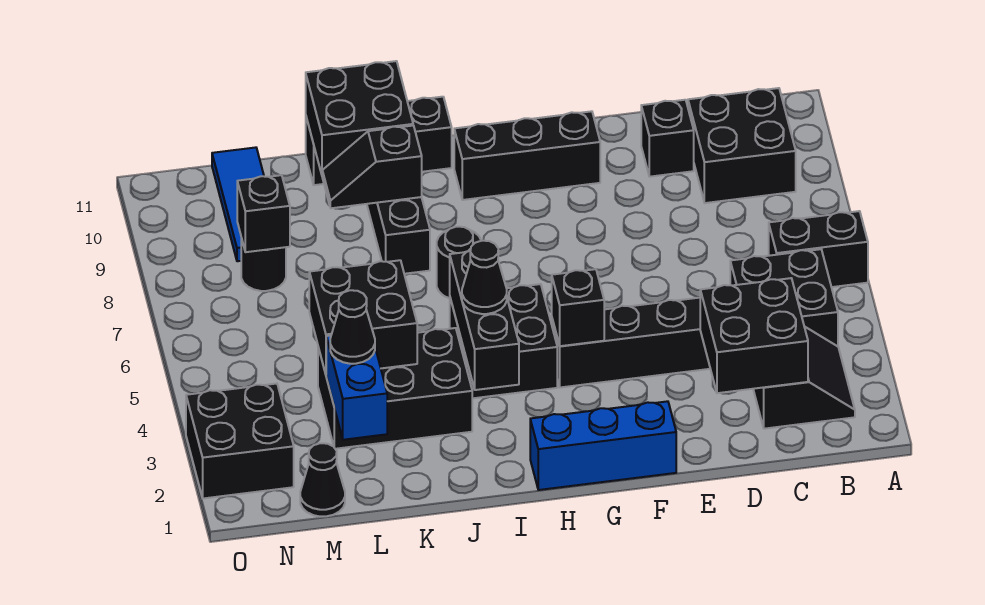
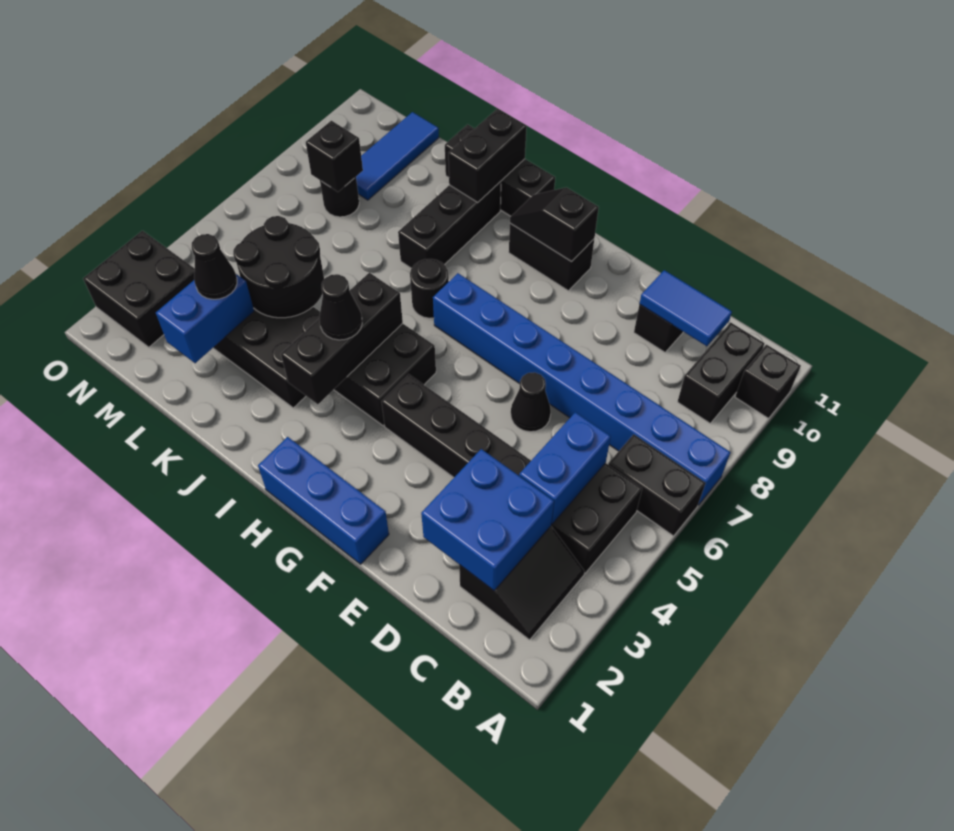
none -> blue brick A7:H7 level 1
black brick B9:C10 level 1 -> black brick B9:B10 level 1
black brick C2:D3 level 2 -> blue brick C2:D3 level 2
none -> blue brick C4:C5 level 2
none -> blue tile C10:D10 level 2
black brick F10:H10 level 1 -> black brick G10:H10 level 1
black brick G4 level 2 -> black brick A10 level 1
black slope J9:K9 level 2 top J -> black slope G10:H10 level 2 top G
black brick J10:K11 level 2 -> black brick J10:J11 level 2
black brick K4:L5 level 2 -> black round brick K4:L5 level 2
black cone M1 level 1 -> black cone E6 level 1

